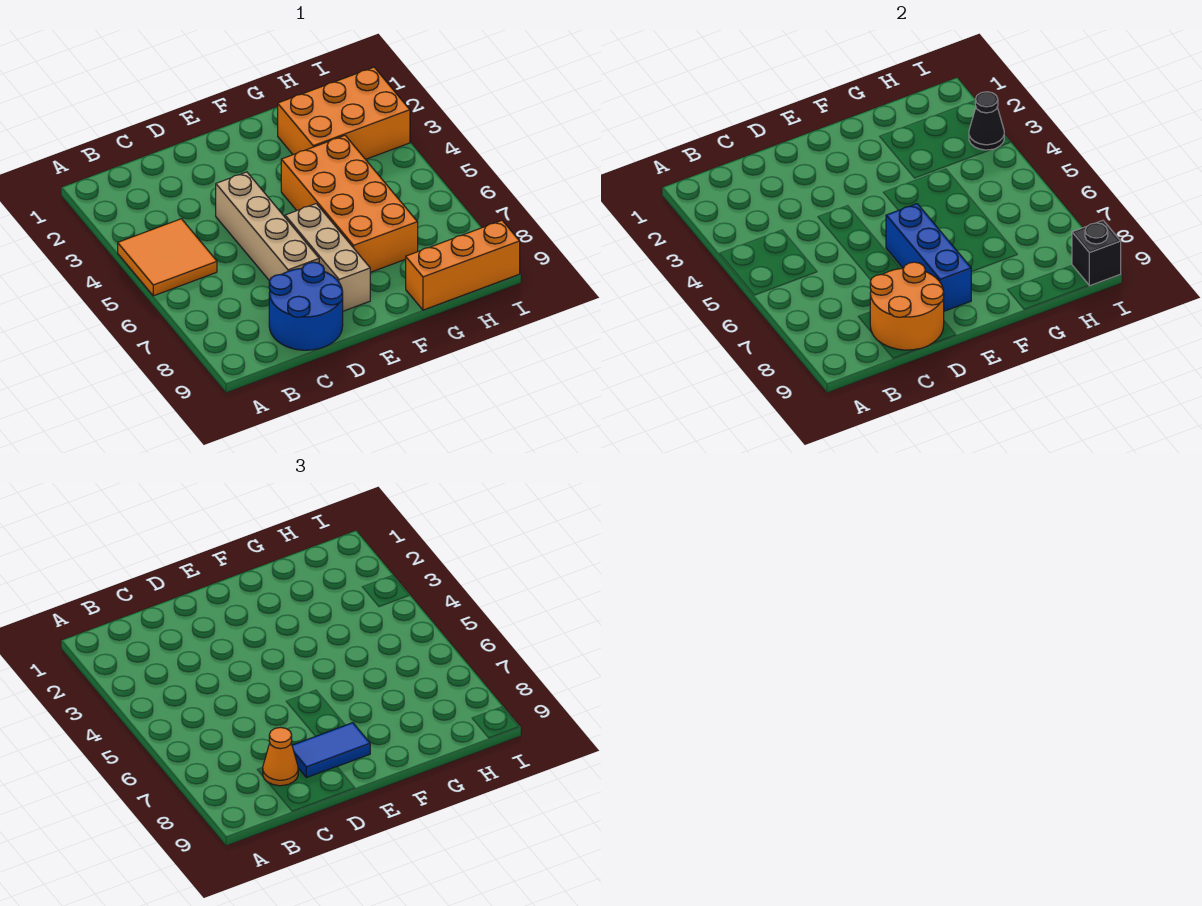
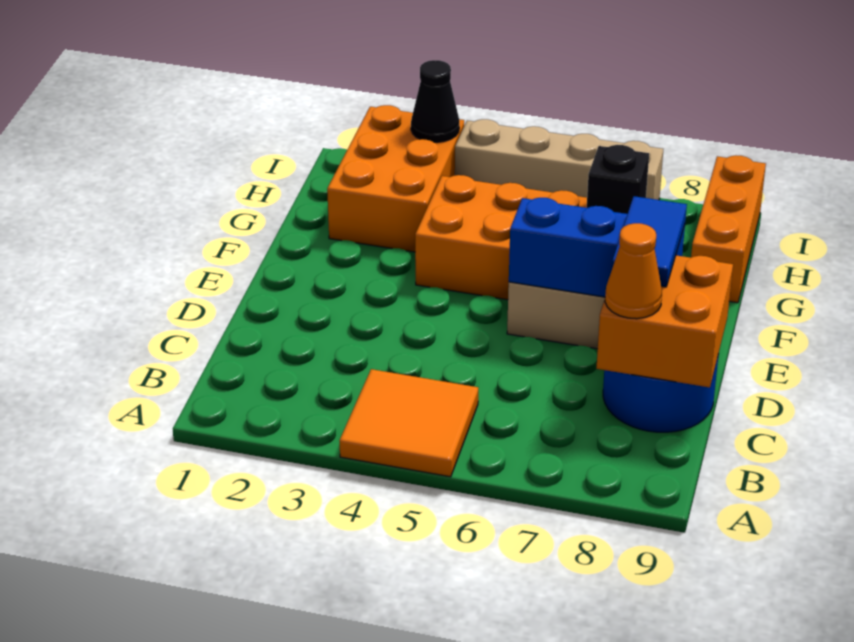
orange round brick C8:D9 level 2 -> orange brick C8:D9 level 2
tan brick D4:D7 level 1 -> tan brick I4:I7 level 1
black brick I9 level 2 -> black brick G7 level 2

